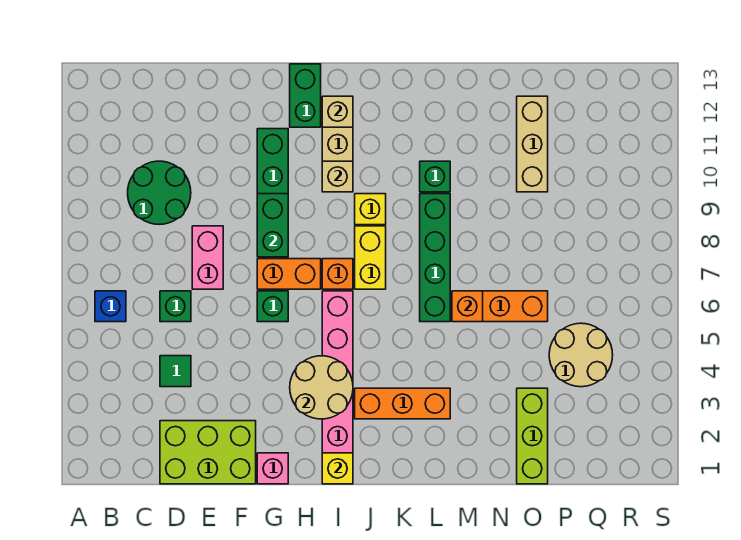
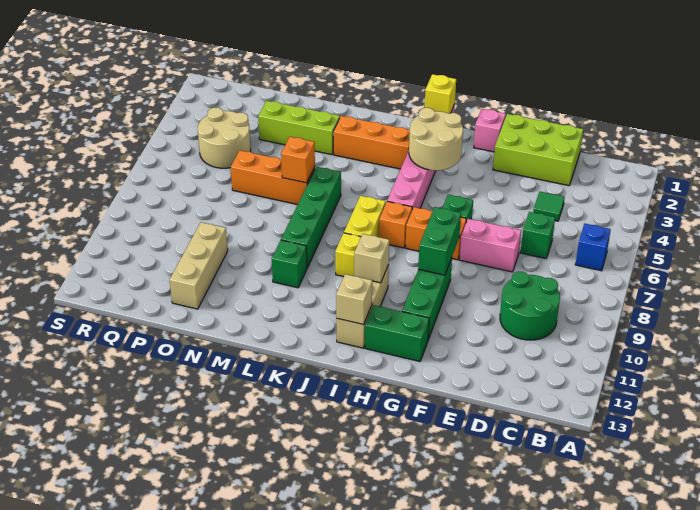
pink brick E7:E8 level 1 -> pink brick E7:F7 level 1
green brick H12:H13 level 1 -> green brick G12:H12 level 1
lime brick O1:O3 level 1 -> lime brick M3:O3 level 1

